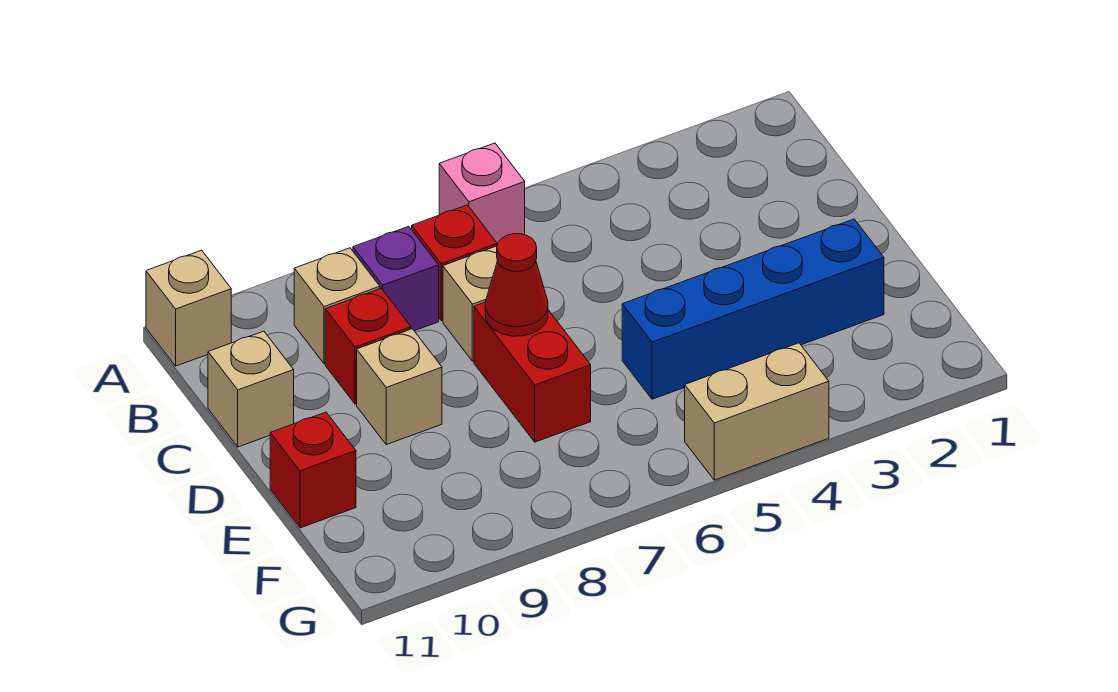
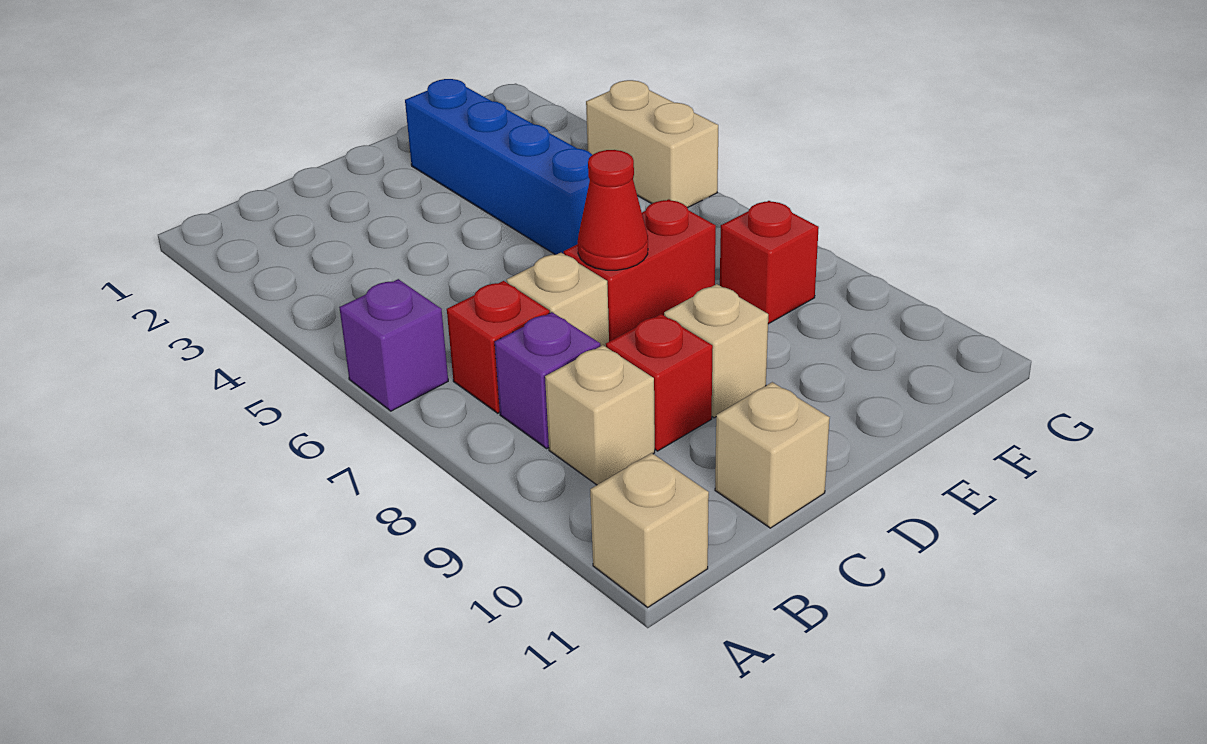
pink brick A6 level 1 -> purple brick A6 level 1
red brick E11 level 1 -> red brick F8 level 1

